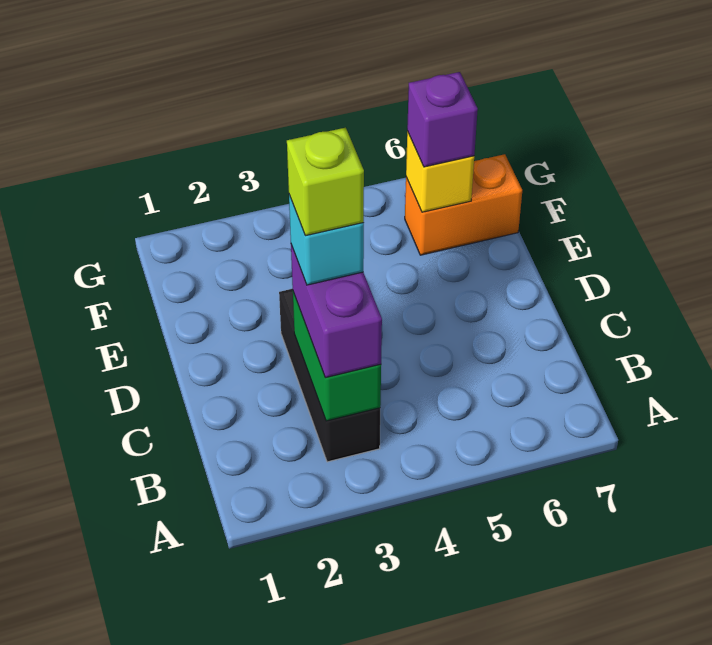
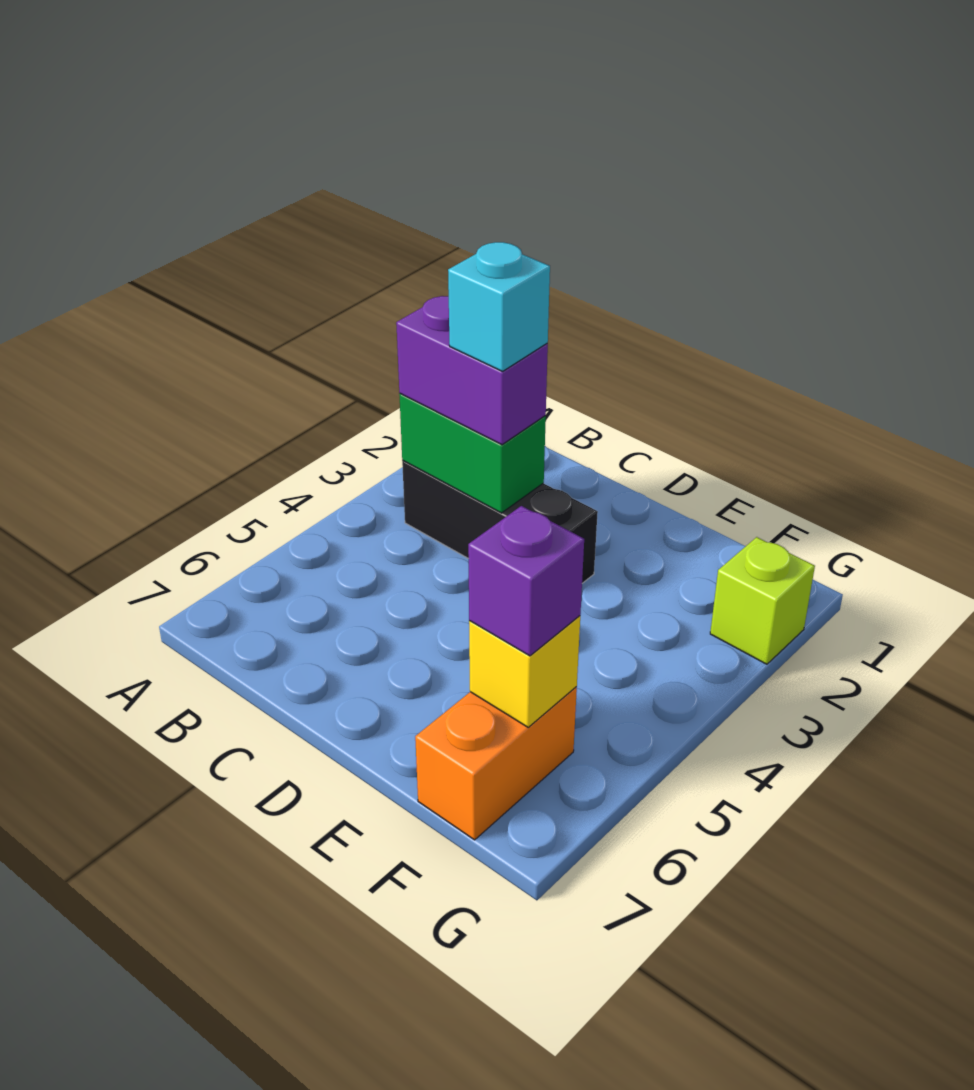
lime brick C3 level 5 -> lime brick G2 level 1

